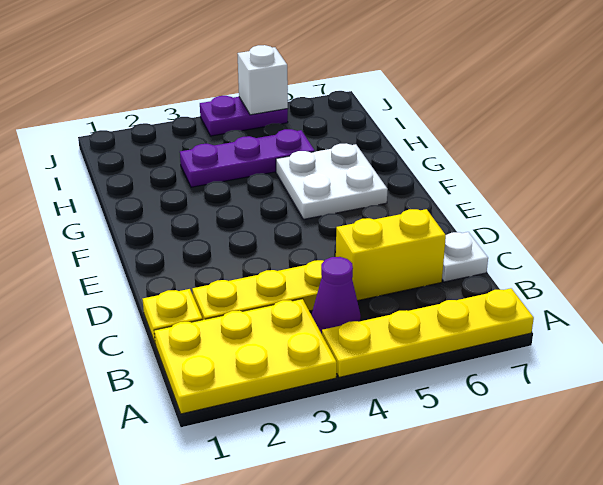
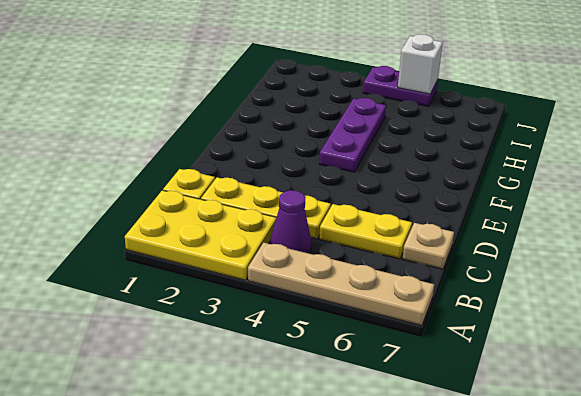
yellow plate A4:A7 level 1 -> tan plate A4:A7 level 1
yellow brick C5:C6 level 1 -> yellow plate C5:C6 level 1
white plate C7 level 1 -> tan plate C7 level 1
white plate F5:G6 level 1 -> none
purple plate H3:H5 level 1 -> purple plate F4:H4 level 1

